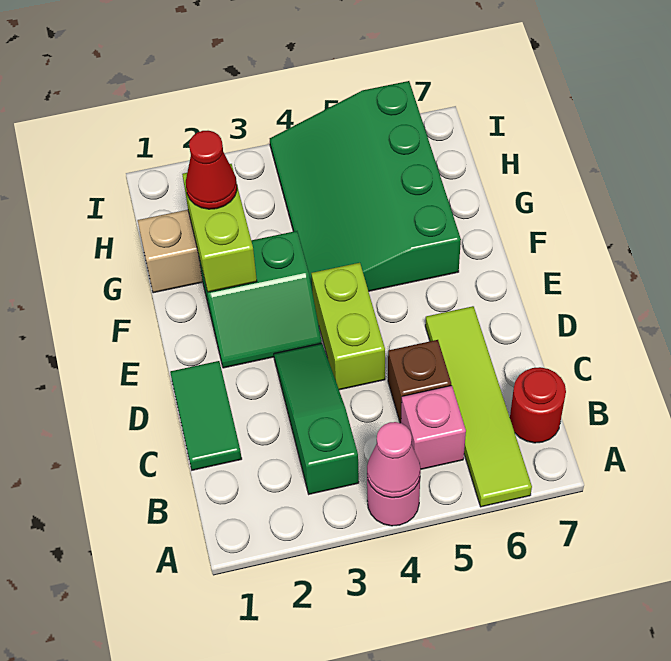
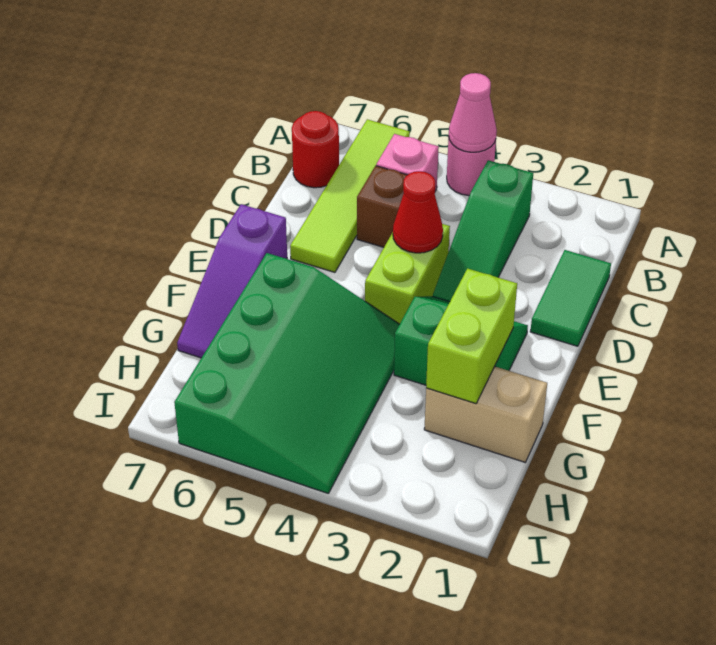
none -> purple slope E7:G7 level 1 top E
red cone G2 level 3 -> red cone D4 level 2

